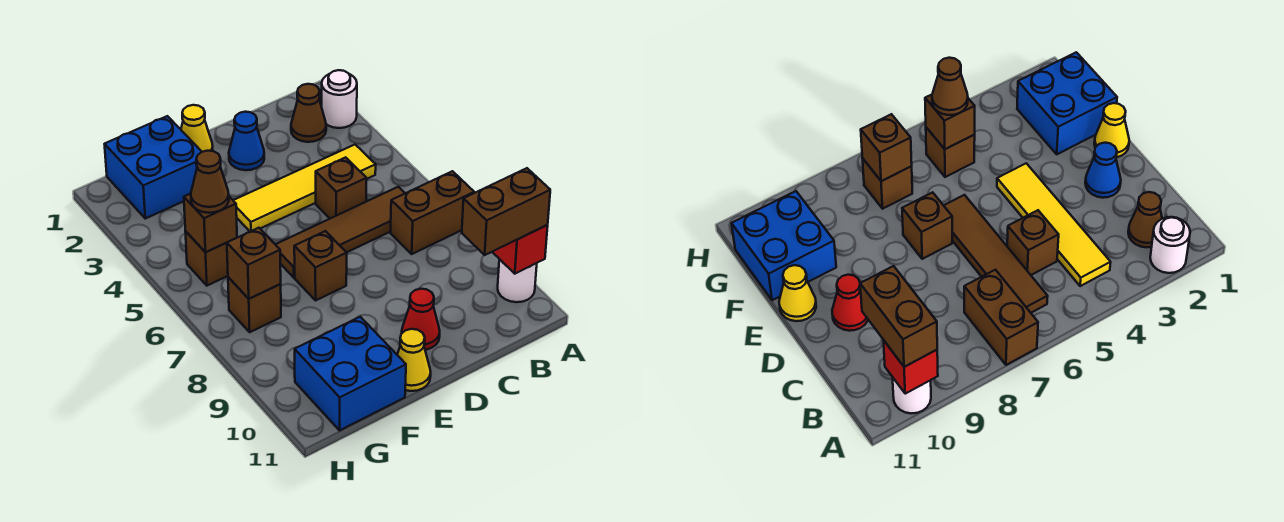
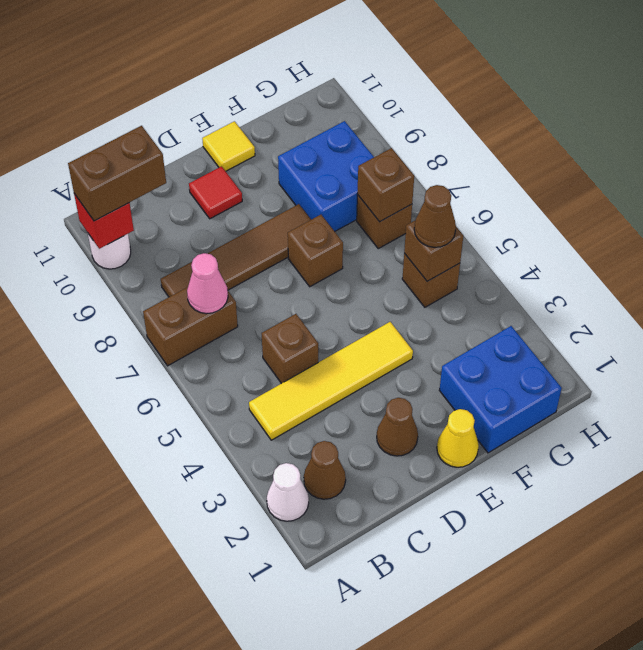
white round brick A2 level 1 -> white cone A2 level 1
brown tile B6:E6 level 1 -> brown tile B8:E8 level 1
none -> pink cone B7 level 2
blue cone D2 level 1 -> brown cone D2 level 1
red cone D10 level 1 -> red tile D10 level 1
yellow cone E11 level 1 -> yellow tile E11 level 1
blue brick F10:G11 level 1 -> blue brick F8:G9 level 1

